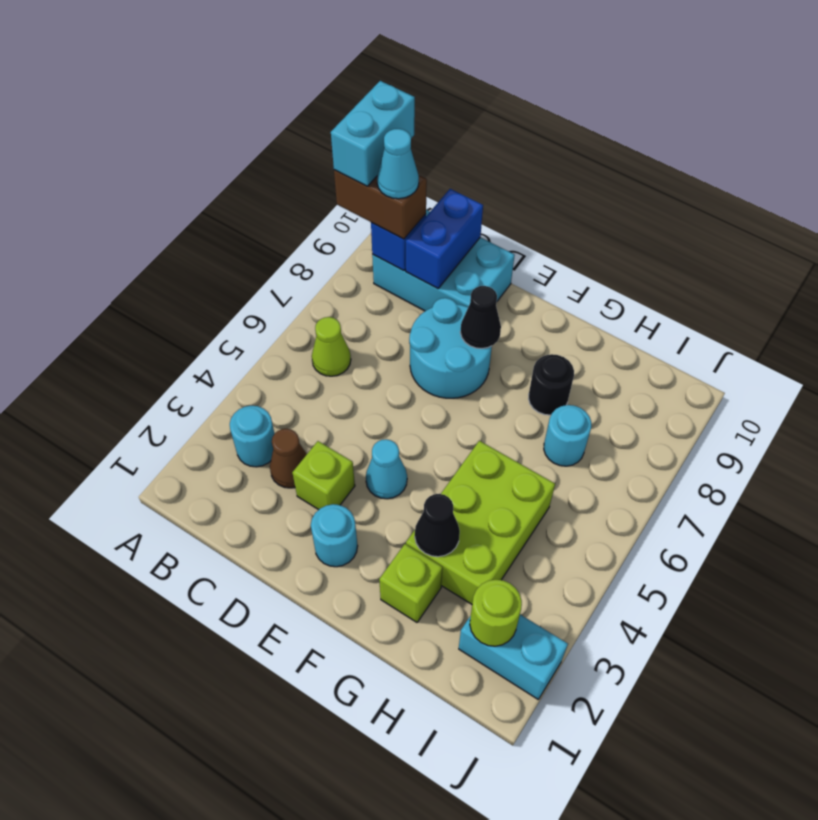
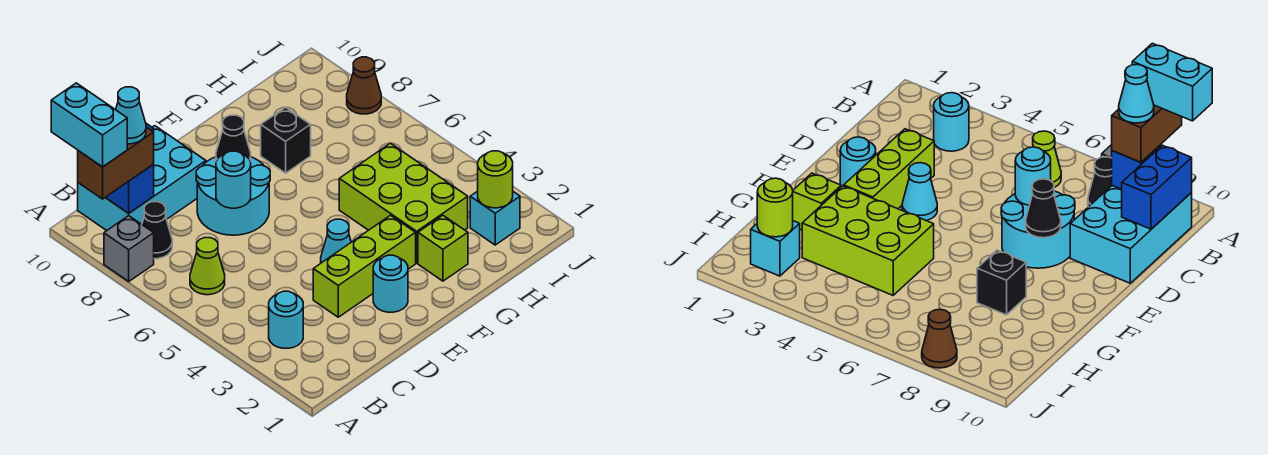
none -> grey brick A8 level 1
brown cone C3 level 1 -> brown cone J8 level 1
blue brick C9:C10 level 2 -> blue brick B10:C10 level 2
lime brick D3 level 1 -> lime brick D3:F3 level 1
black cone G3 level 2 -> black cone B8 level 1
black round brick G8 level 1 -> black brick G8 level 1
cyan round brick H7 level 1 -> cyan round brick D7 level 2
cyan brick I2:J2 level 1 -> cyan brick I2 level 1

